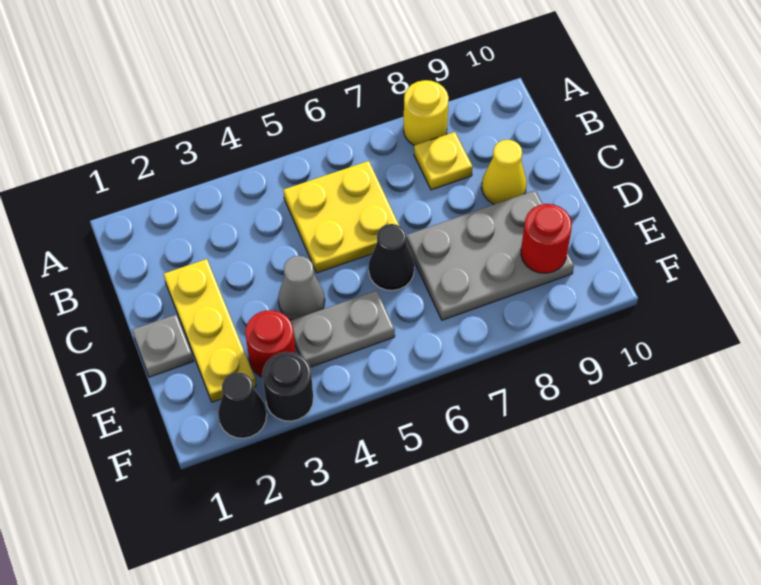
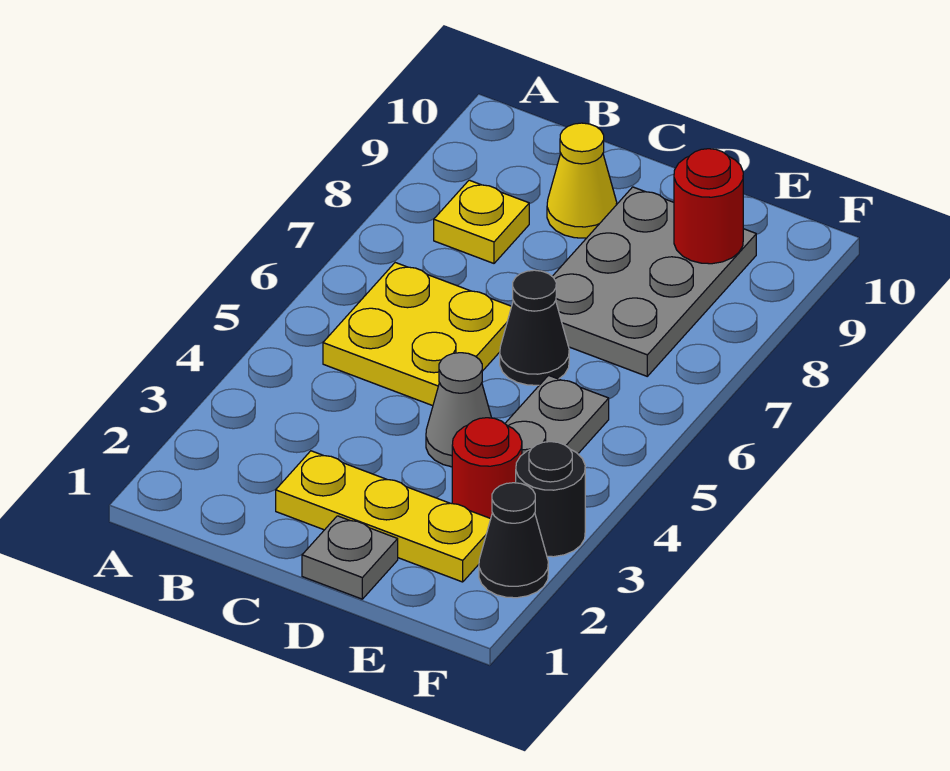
yellow round brick A8 level 1 -> none

